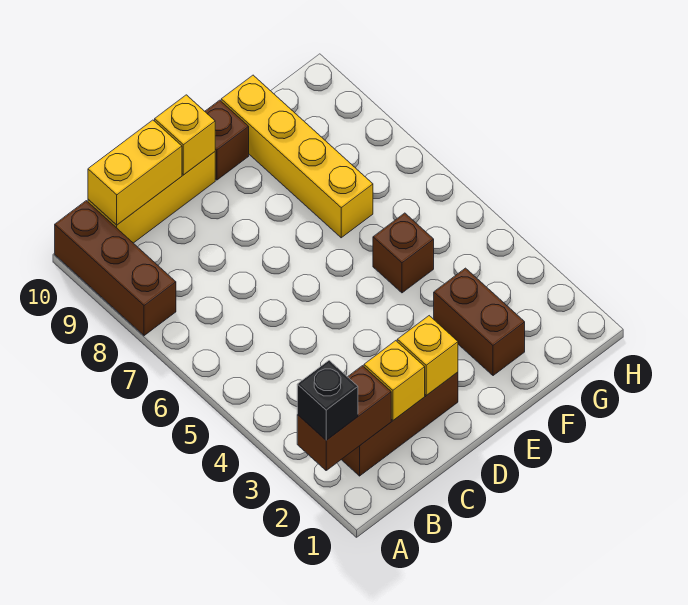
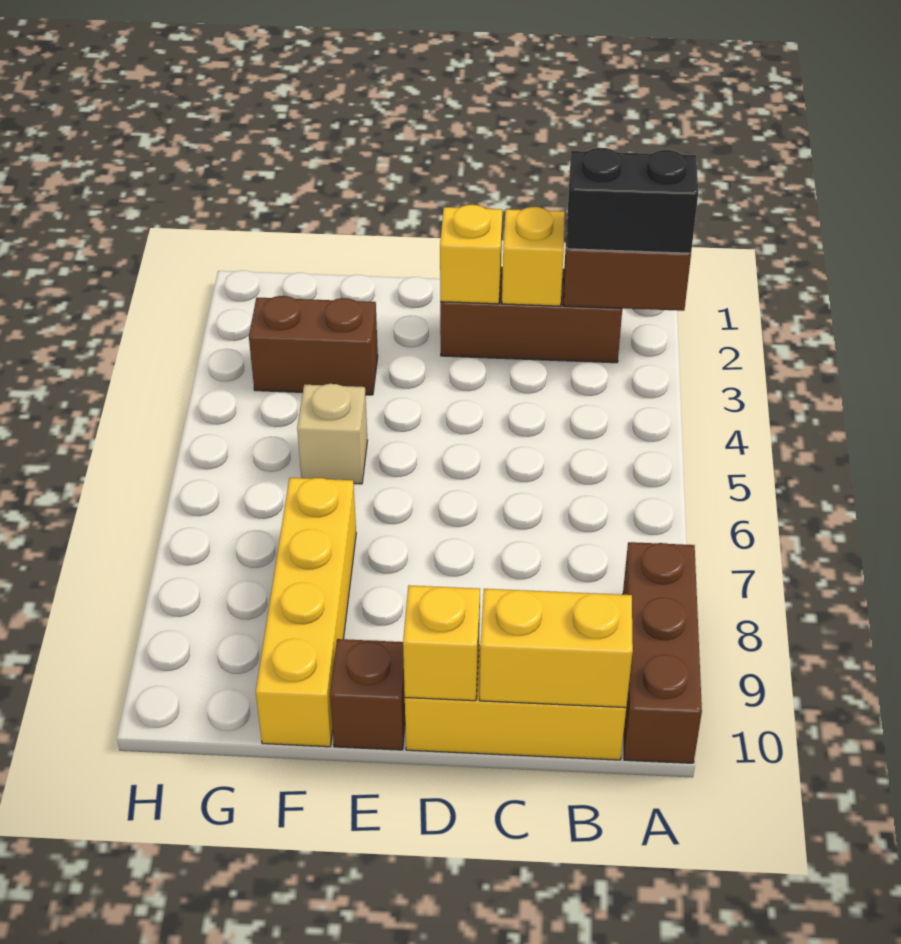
black brick A2 level 3 -> black brick A2:B2 level 3
brown brick F2:F3 level 1 -> brown brick F3:G3 level 1
brown brick F5 level 1 -> tan brick F5 level 1

